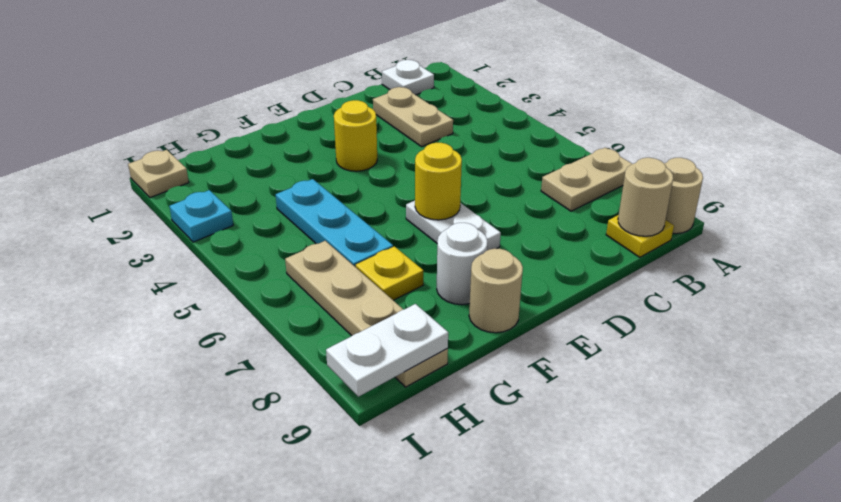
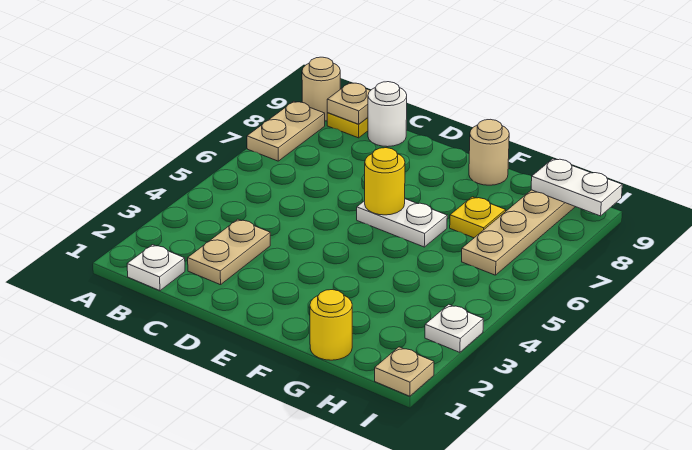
tan plate A7:B7 level 1 -> tan plate A7:A8 level 1
tan round brick B9 level 2 -> tan plate B9 level 2
yellow round brick E3 level 1 -> yellow round brick G1 level 1
white plate E6:E7 level 1 -> white plate E6:F6 level 1
white round brick F8 level 1 -> white round brick C9 level 1
cyan plate G4:G6 level 1 -> none
cyan plate I3 level 1 -> white plate I3 level 1

